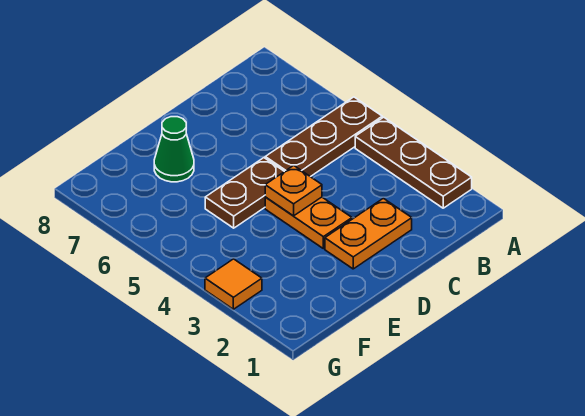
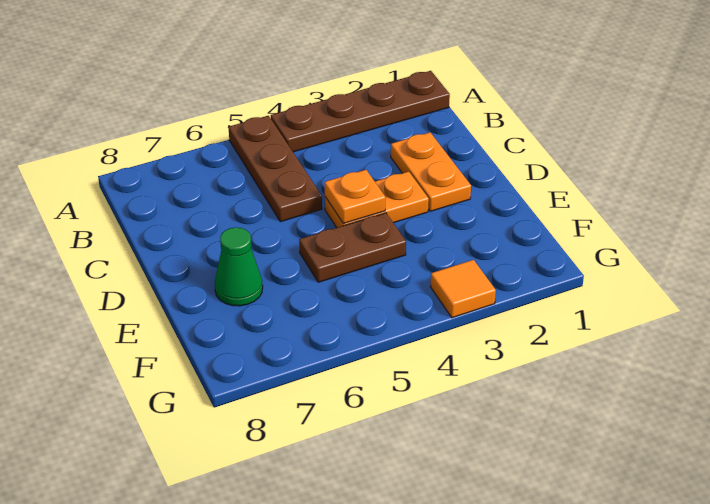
brown plate A2:A4 level 1 -> brown plate A1:A4 level 1
brown plate D5:E5 level 1 -> brown plate E4:E5 level 1

